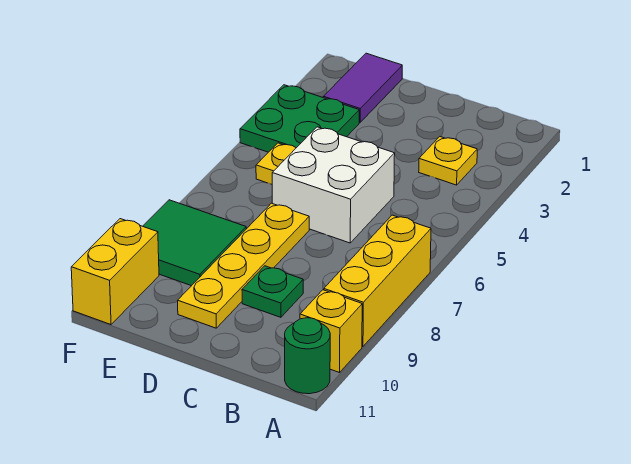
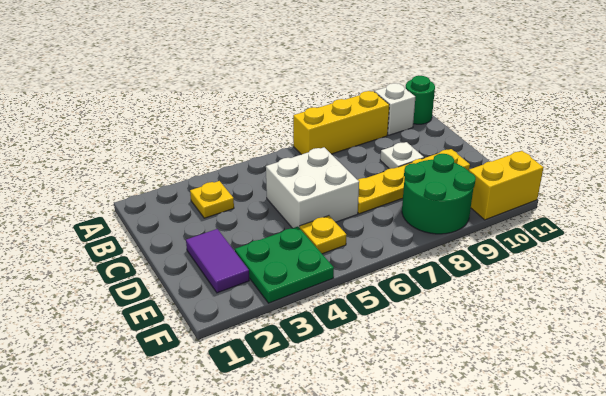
yellow brick A10 level 1 -> white brick A10 level 1
green plate C9 level 1 -> white plate C9 level 1
purple tile E1:E2 level 1 -> purple tile D2:E2 level 1
green tile E8:F9 level 1 -> green round brick E8:F9 level 1

